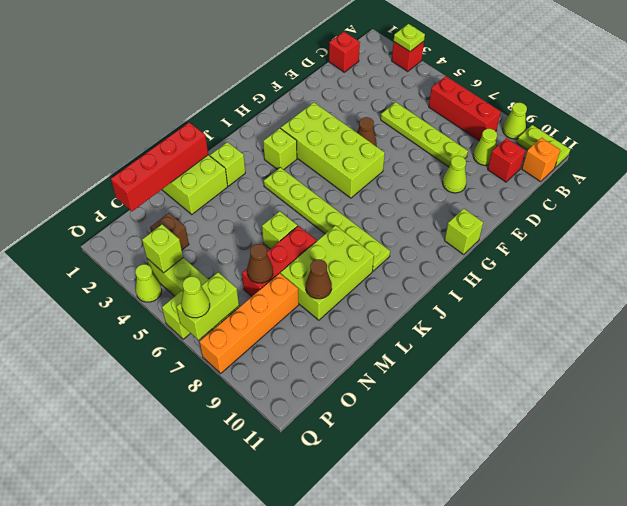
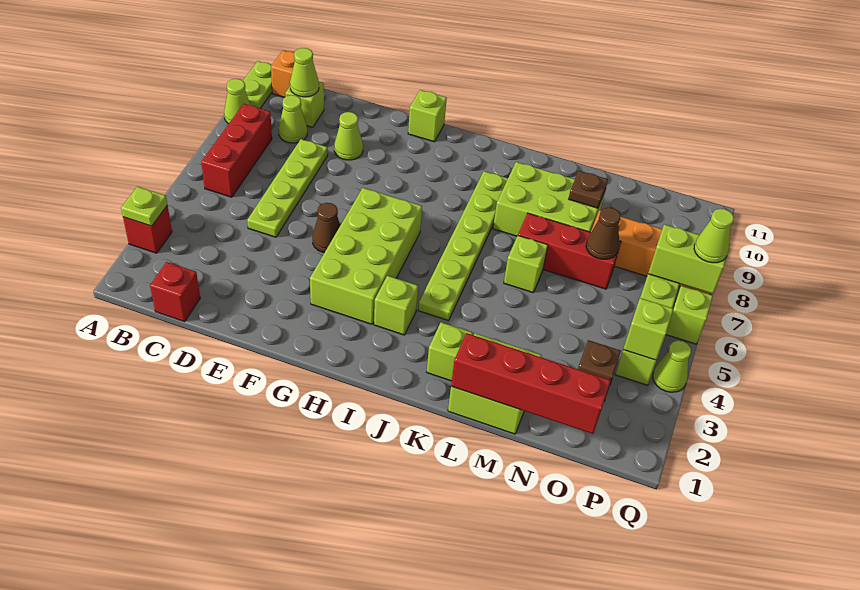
red brick C10 level 1 -> lime brick C10 level 1
none -> lime cone C10 level 2
brown cone M9 level 2 -> brown plate M9 level 2

